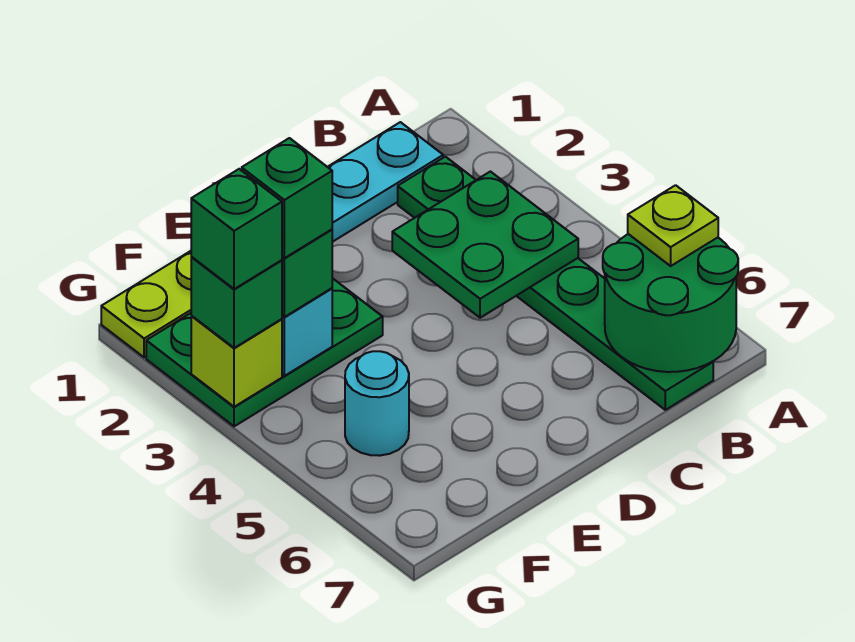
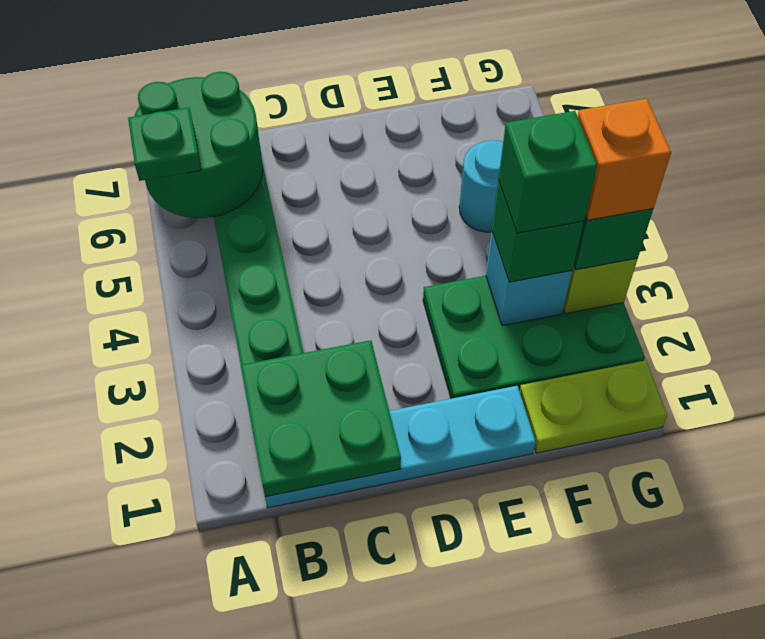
lime plate A6 level 3 -> green plate A6 level 3
green plate B3:C4 level 2 -> green plate B1:C2 level 2
green brick G3 level 4 -> orange brick G3 level 4

